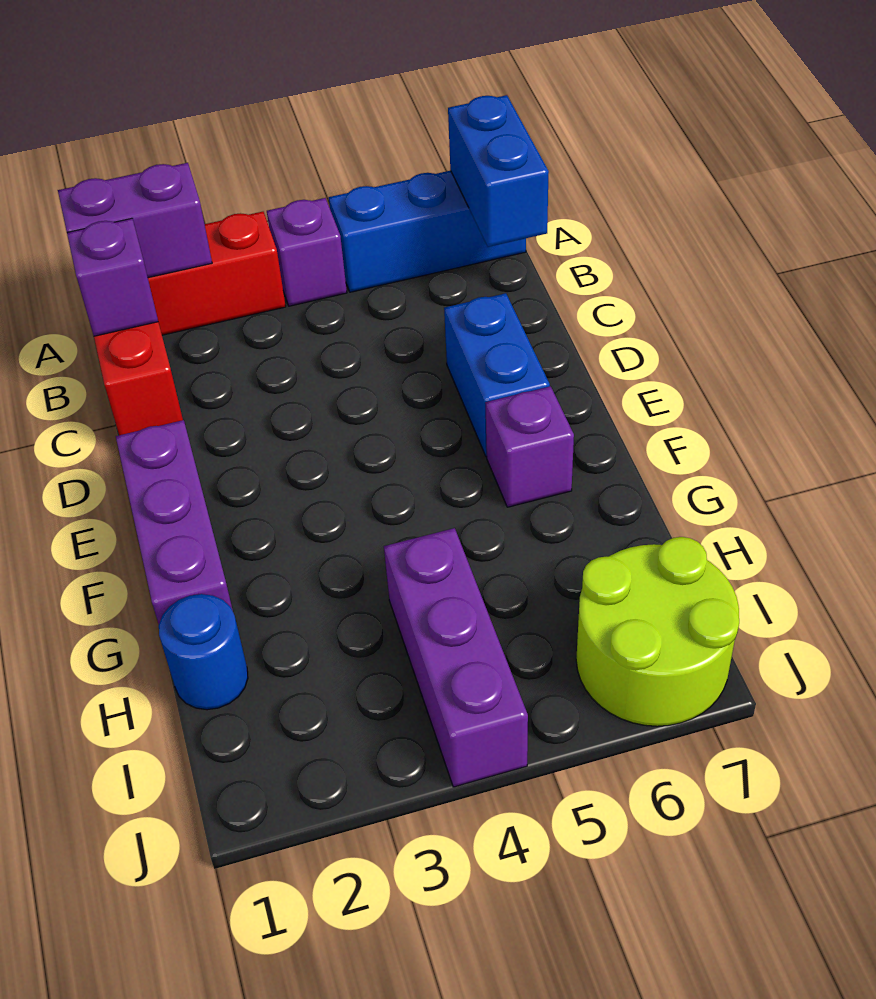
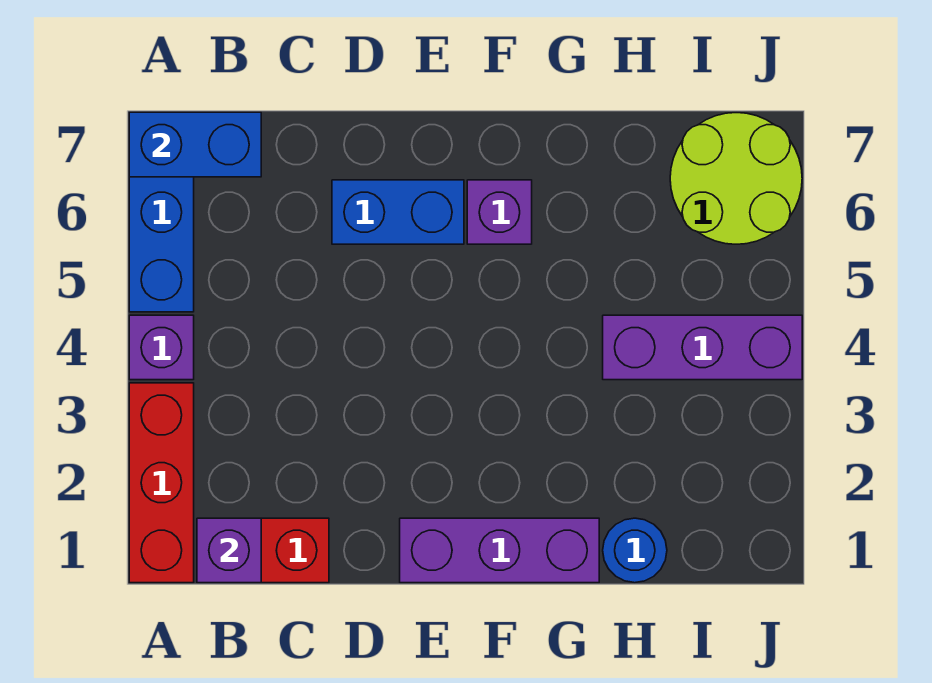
purple brick A1:A2 level 2 -> none

